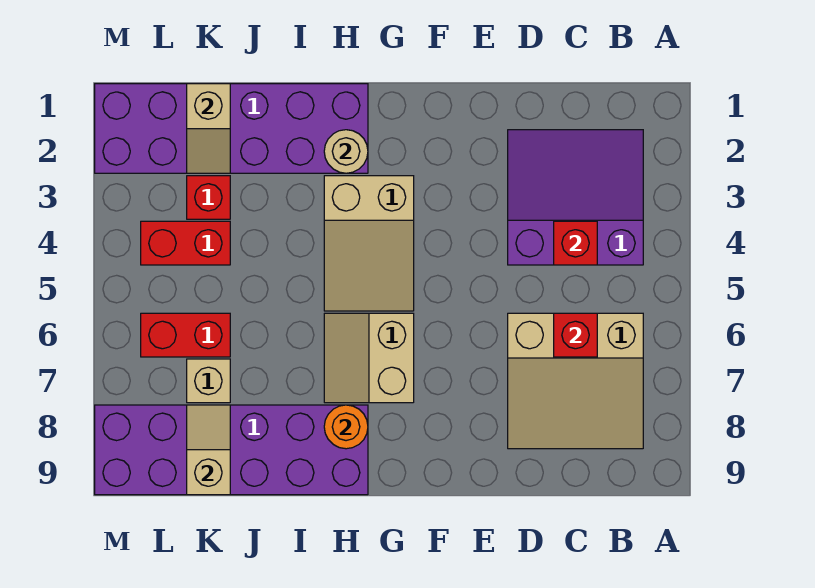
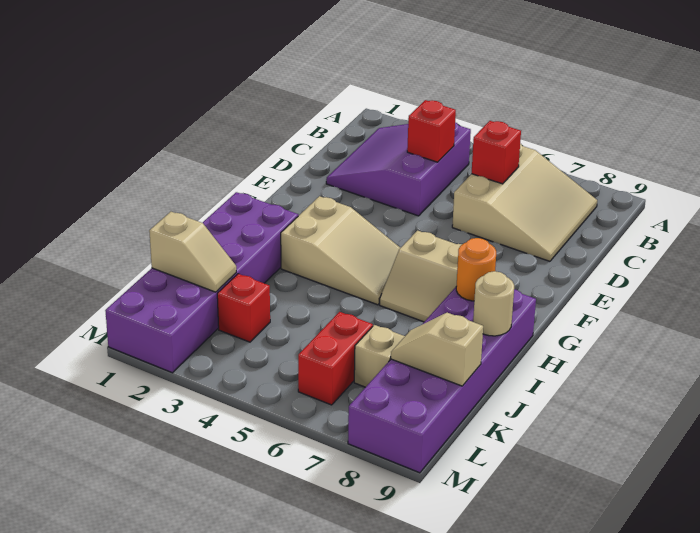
tan round brick H2 level 2 -> tan round brick I9 level 2
red brick K4:L4 level 1 -> none

